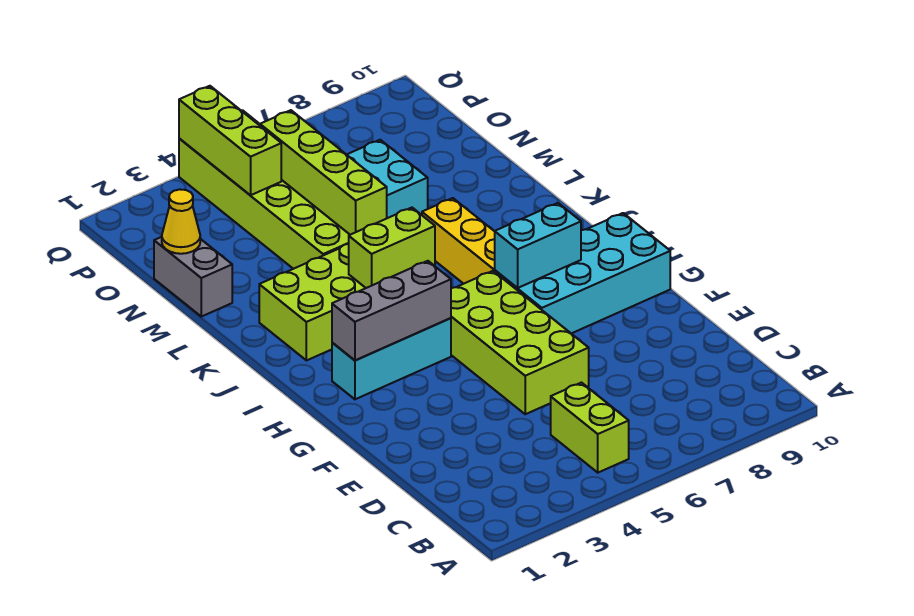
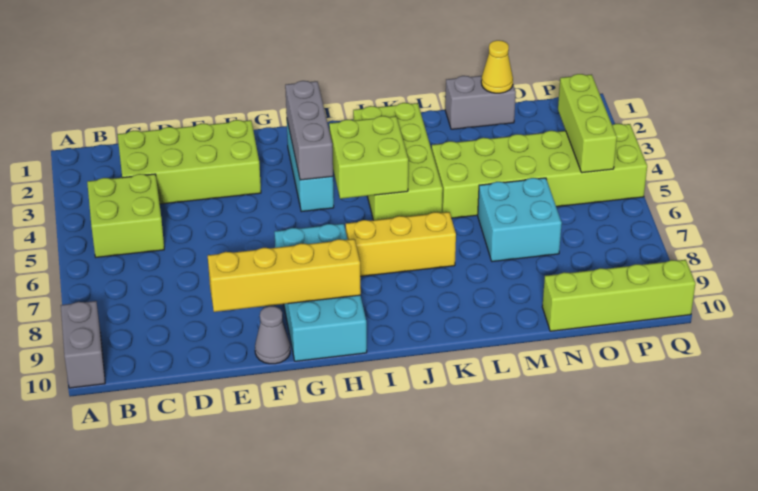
none -> grey brick A9:A10 level 1
lime brick B5:C5 level 1 -> lime brick B4:C5 level 1
lime brick E5:H6 level 1 -> lime brick C2:F3 level 1
none -> yellow brick E9:H9 level 2
none -> grey cone F10 level 1
cyan brick H7:H8 level 2 -> none
lime brick J4:J5 level 2 -> lime brick I4:J5 level 2
lime brick L5:O5 level 2 -> lime brick N10:Q10 level 1
lime brick O4:Q4 level 2 -> lime brick P3:P5 level 2

